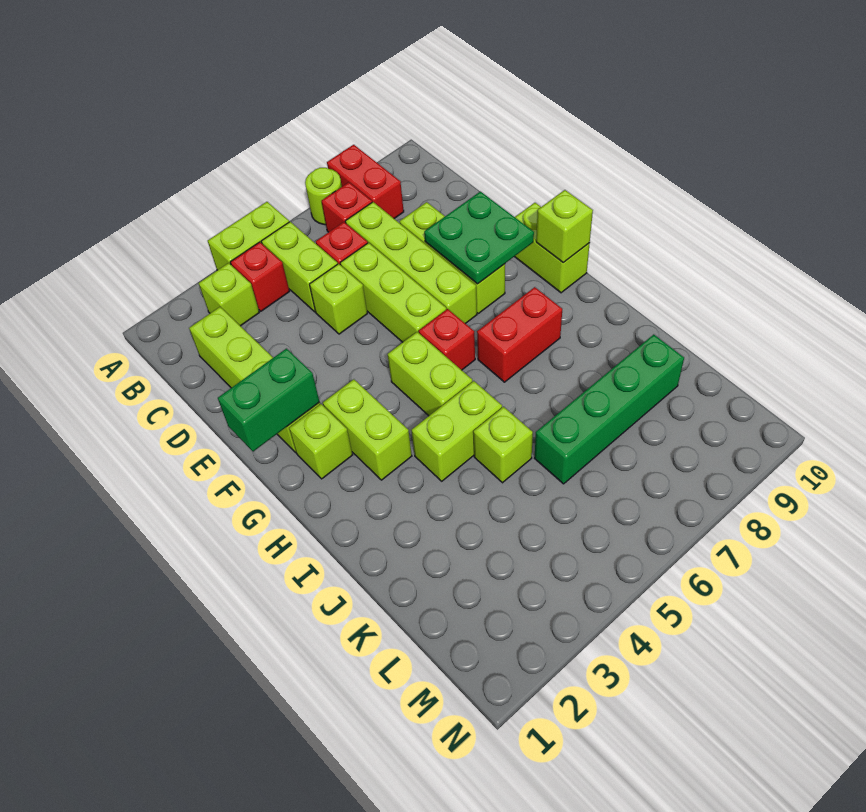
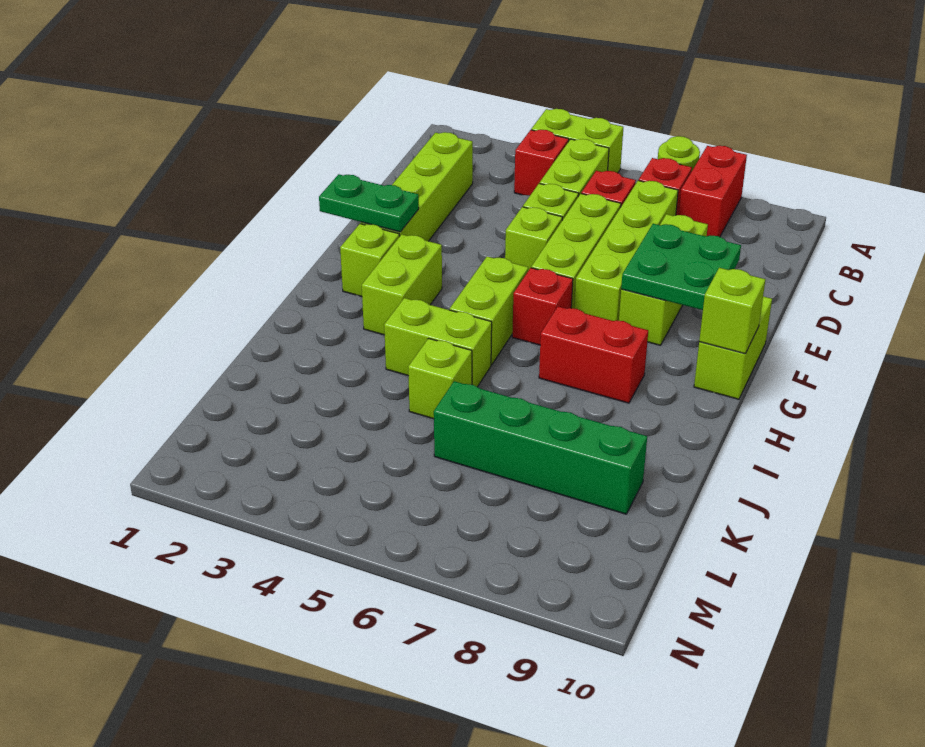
lime brick B3 level 1 -> lime brick E5 level 1
green brick F1:F2 level 2 -> green plate F1:F2 level 2

